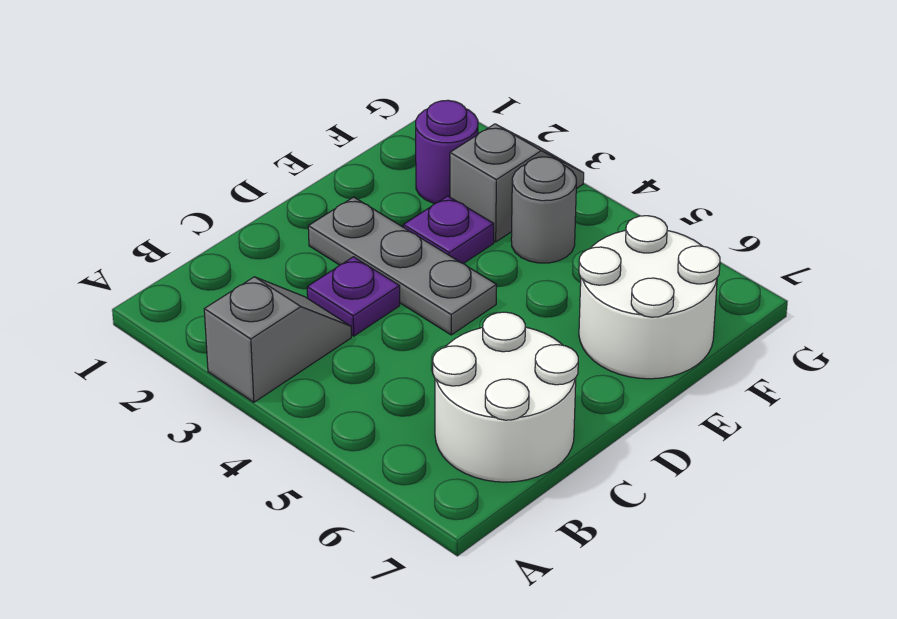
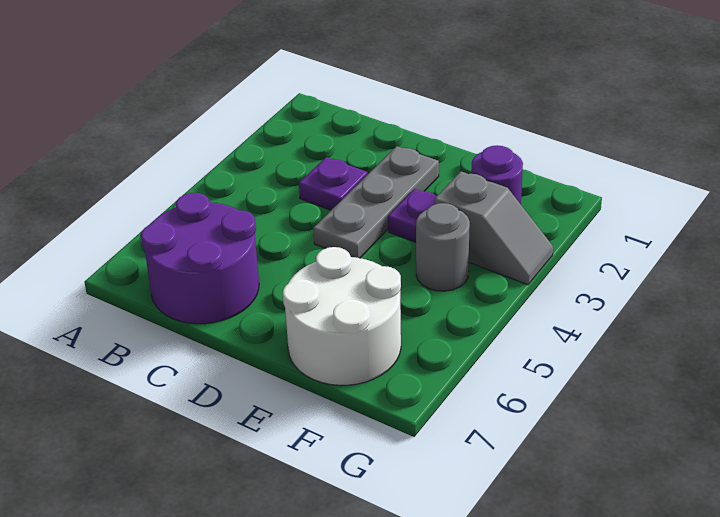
grey slope A3:B3 level 1 top A -> none
white round brick B6:C7 level 1 -> purple round brick B6:C7 level 1

